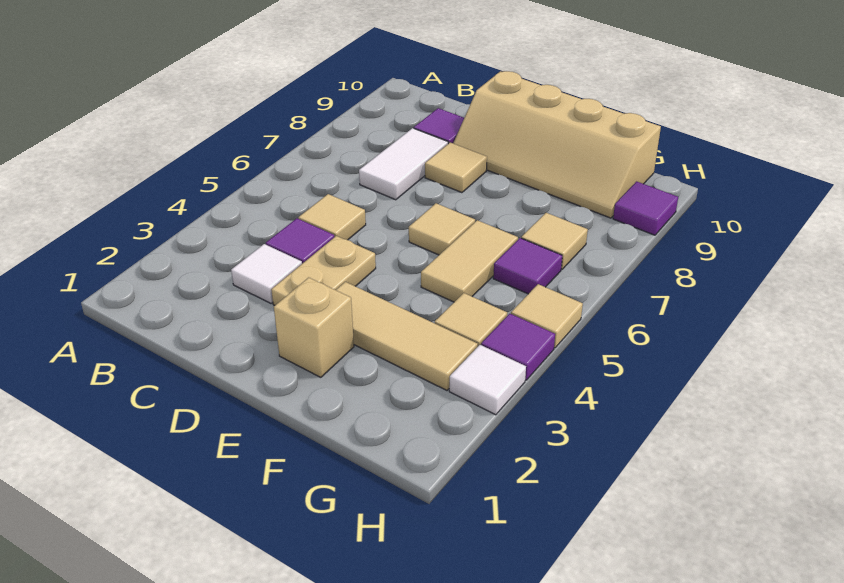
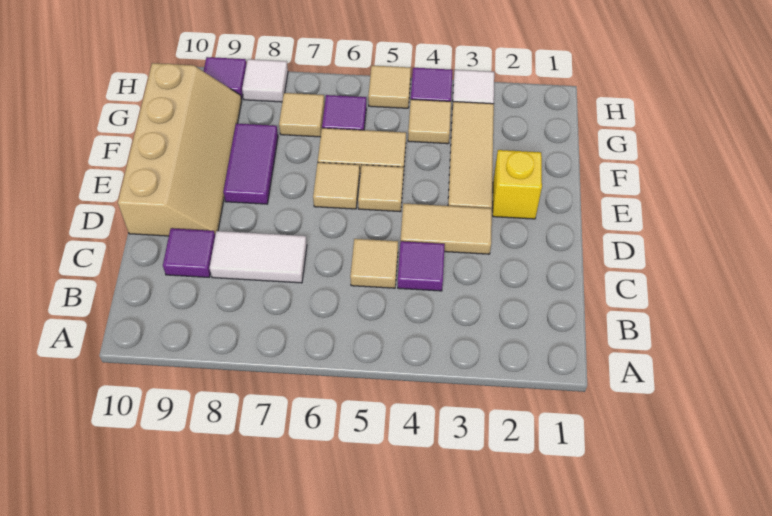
white tile C3 level 1 -> white tile H8 level 1
tan plate D3:D4 level 1 -> tan tile D3:D4 level 1
tan tile D8 level 1 -> tan tile E5 level 1
tan brick E2 level 1 -> yellow brick E2 level 1
none -> purple tile E8:F8 level 1

